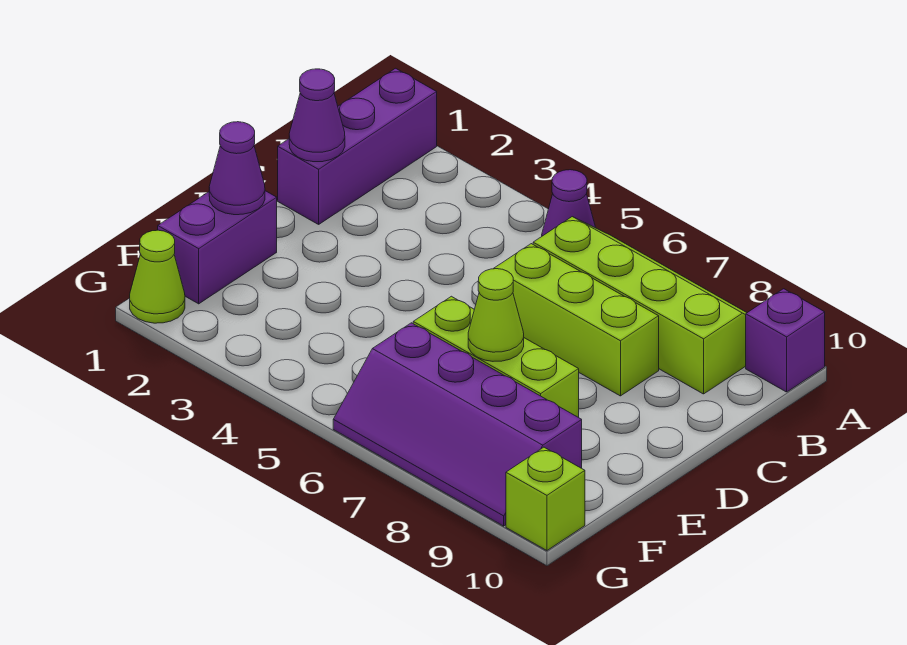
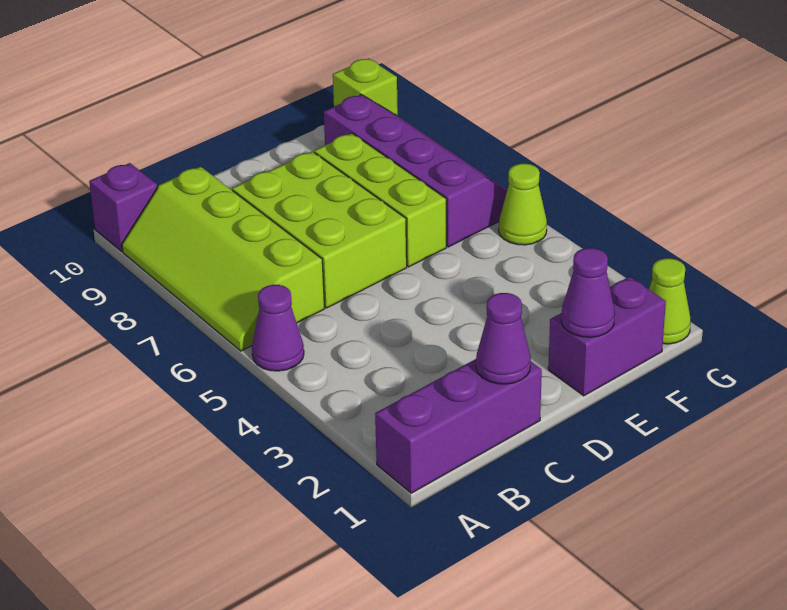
lime brick C6:C8 level 1 -> lime brick C6:D8 level 1
lime cone E7 level 2 -> lime cone G5 level 1

